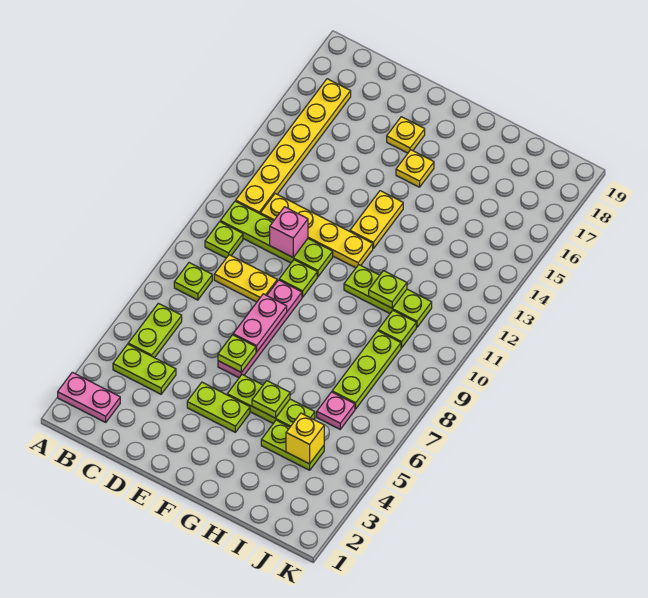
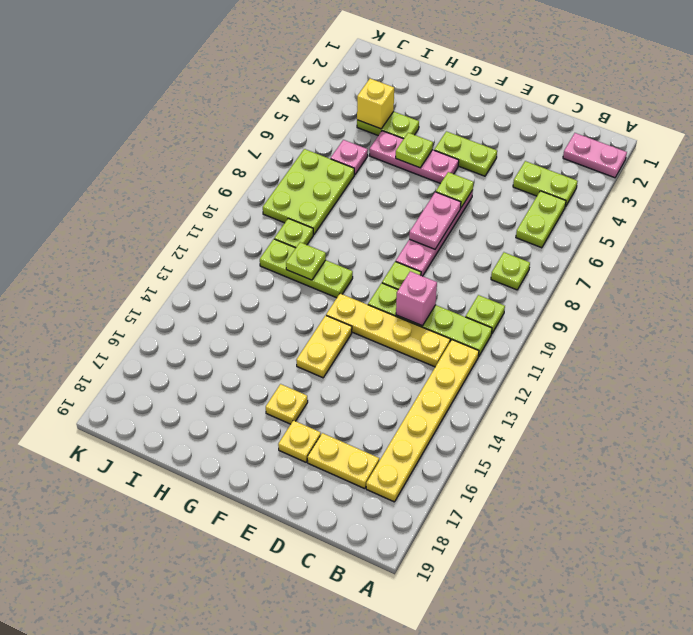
yellow plate C9:D9 level 1 -> yellow plate C17:D17 level 1
lime plate F5:H5 level 1 -> pink plate F5:H5 level 1
lime plate I7:I9 level 1 -> lime plate I7:J9 level 1

